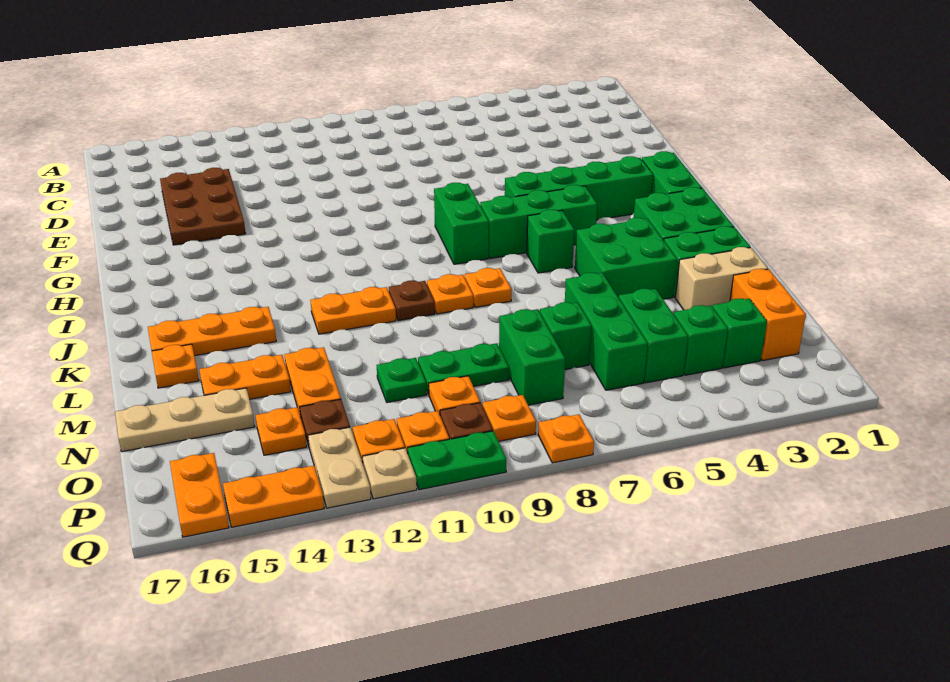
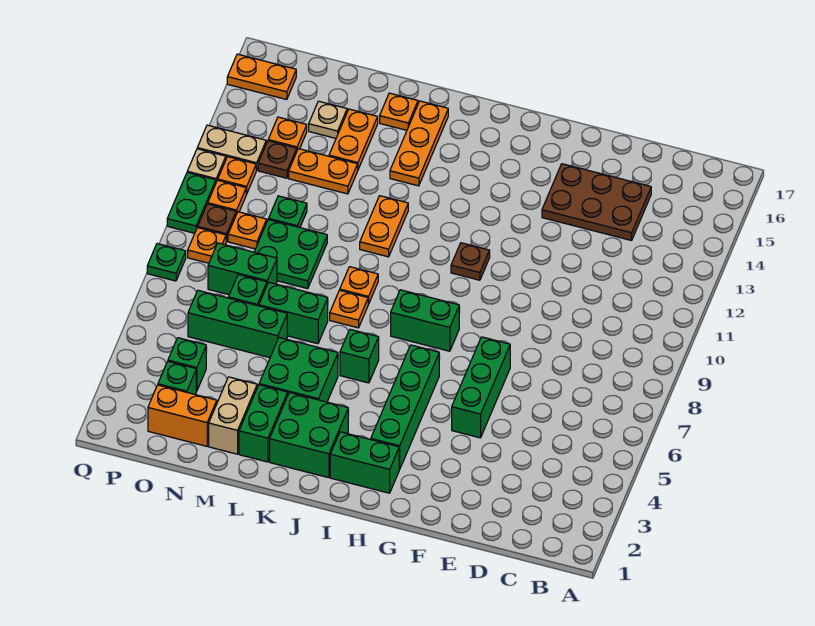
green brick I5:I7 level 1 -> green brick F5:F7 level 1
brown plate K10 level 1 -> brown plate H11 level 1
green brick N5:O5 level 1 -> green brick L7:M7 level 1
green plate N9:N10 level 1 -> green plate M9:N10 level 1
tan plate N15:N17 level 1 -> tan plate N15 level 1
orange plate Q8 level 1 -> green plate Q8 level 1
orange plate Q14:Q15 level 1 -> none

